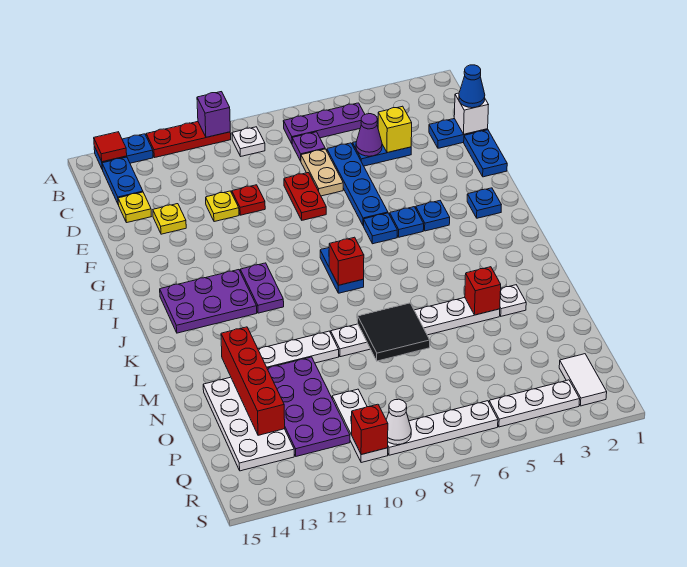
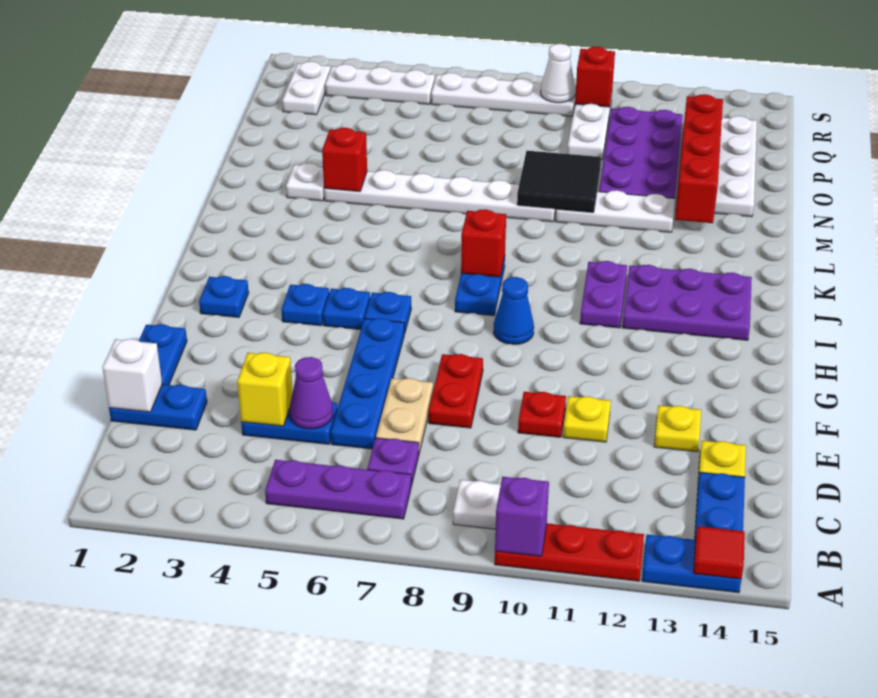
blue cone D1 level 3 -> blue cone H9 level 1
black tile M7:N8 level 2 -> black tile M9:N10 level 2
white tile Q2:R2 level 1 -> white plate Q2:R2 level 1

